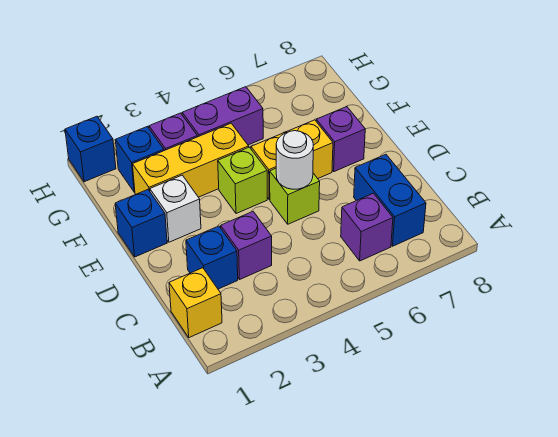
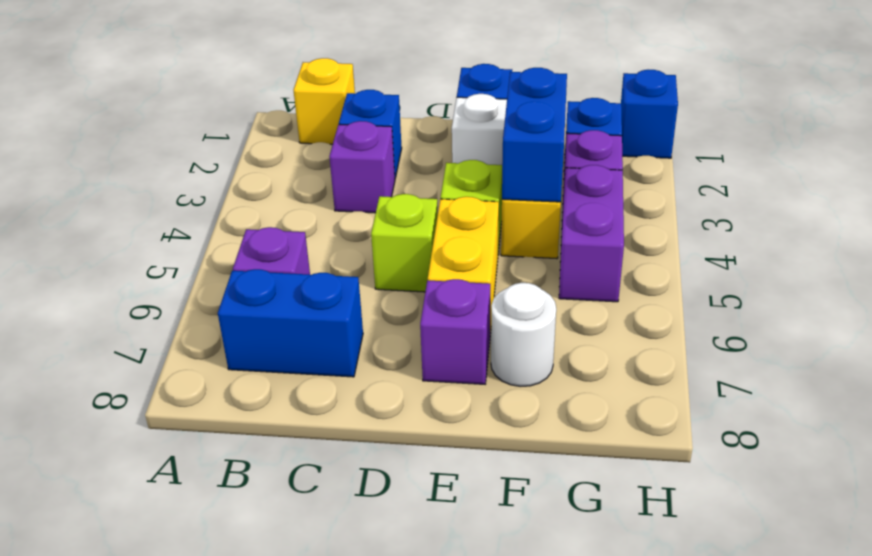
white round brick D5 level 2 -> white round brick F7 level 1
none -> blue brick F3:F4 level 2

